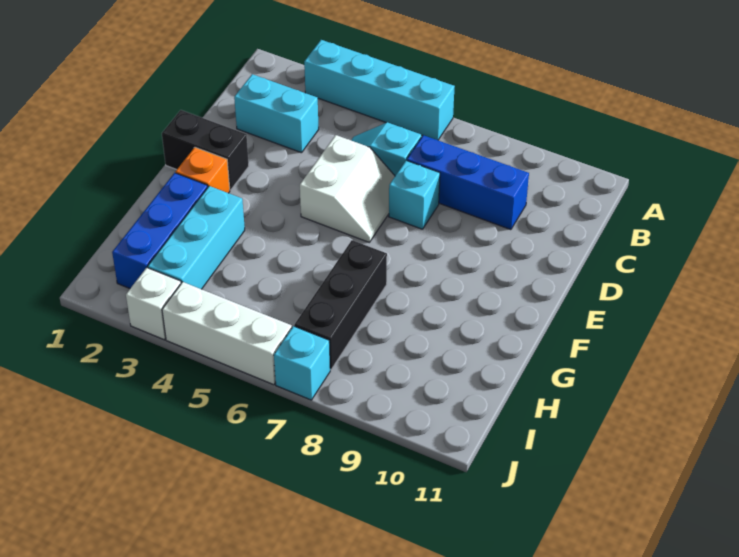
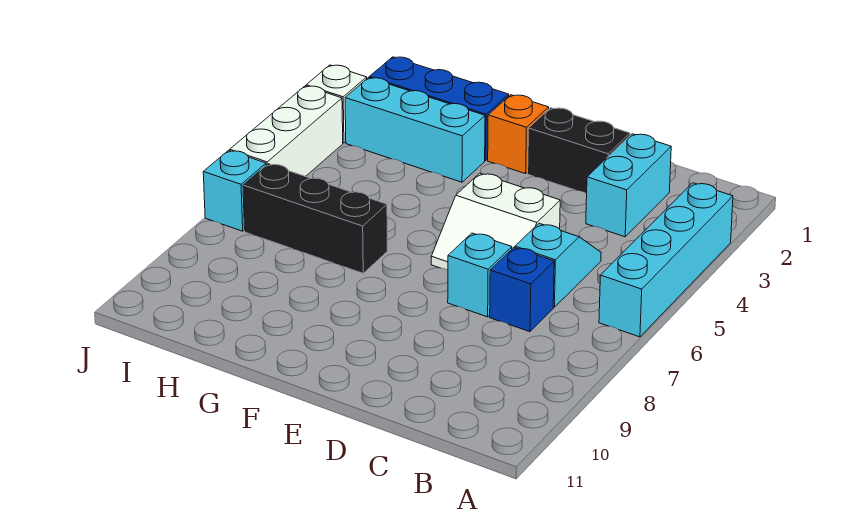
blue brick C7:C9 level 1 -> blue brick C7 level 1
black brick E1:E2 level 1 -> black brick D2:E2 level 1

